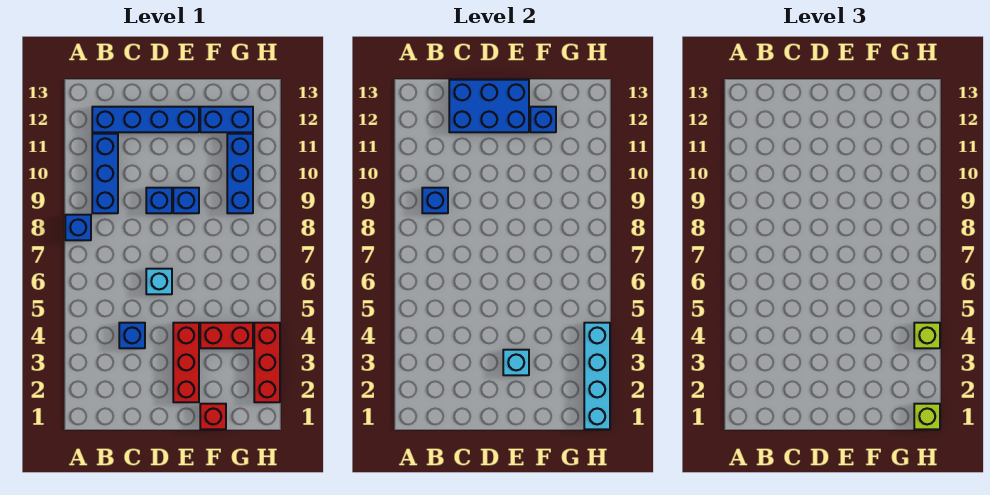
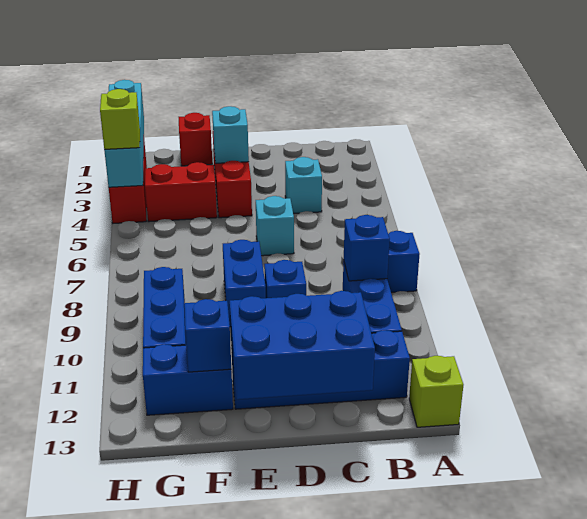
blue brick C4 level 1 -> cyan brick C4 level 1
blue brick E9 level 1 -> blue brick E8:E9 level 1
lime brick H1 level 3 -> lime brick A13 level 1

